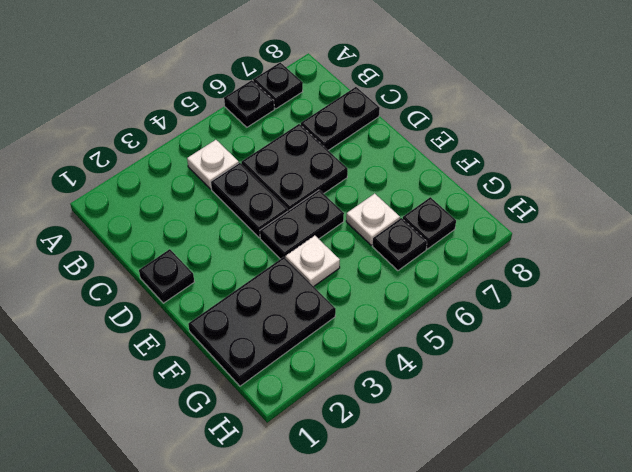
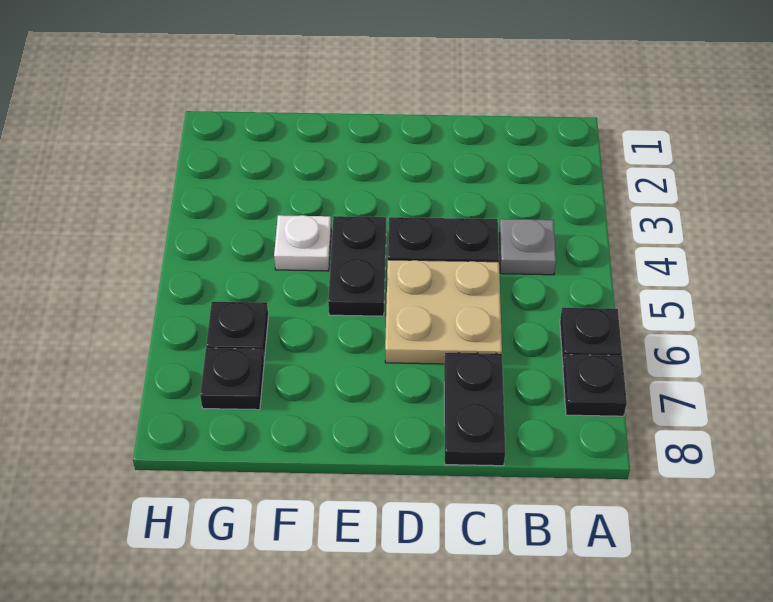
white plate B4 level 1 -> grey plate B4 level 1
black plate C5:D6 level 1 -> tan plate C5:D6 level 1
black plate D1 level 1 -> none
black plate F1:G3 level 1 -> none
white plate F6 level 1 -> none

